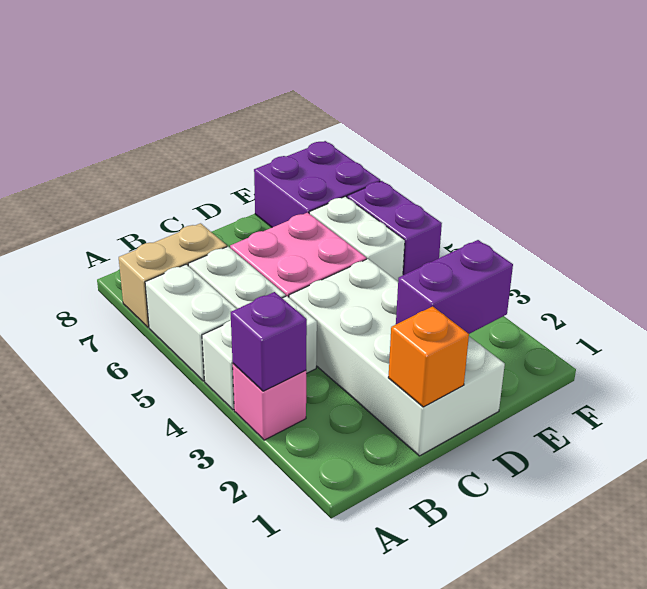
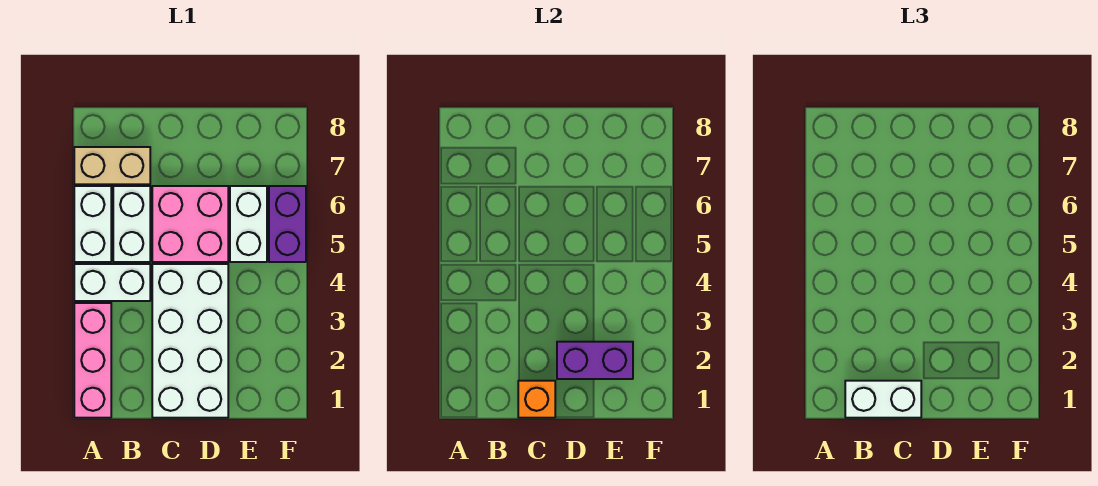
pink brick A3 level 1 -> pink brick A1:A3 level 1
purple brick A3 level 2 -> none
none -> white brick B1:C1 level 3
purple brick E7:F8 level 1 -> none

